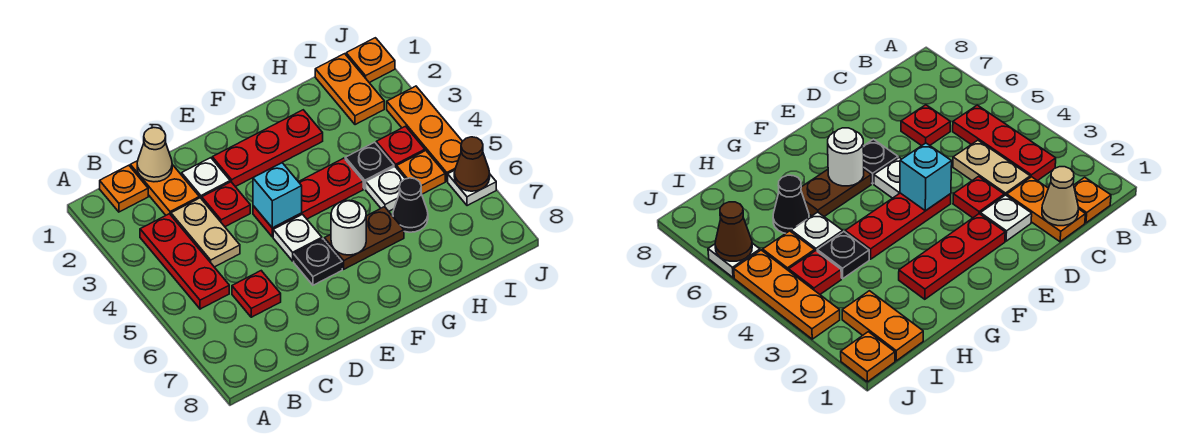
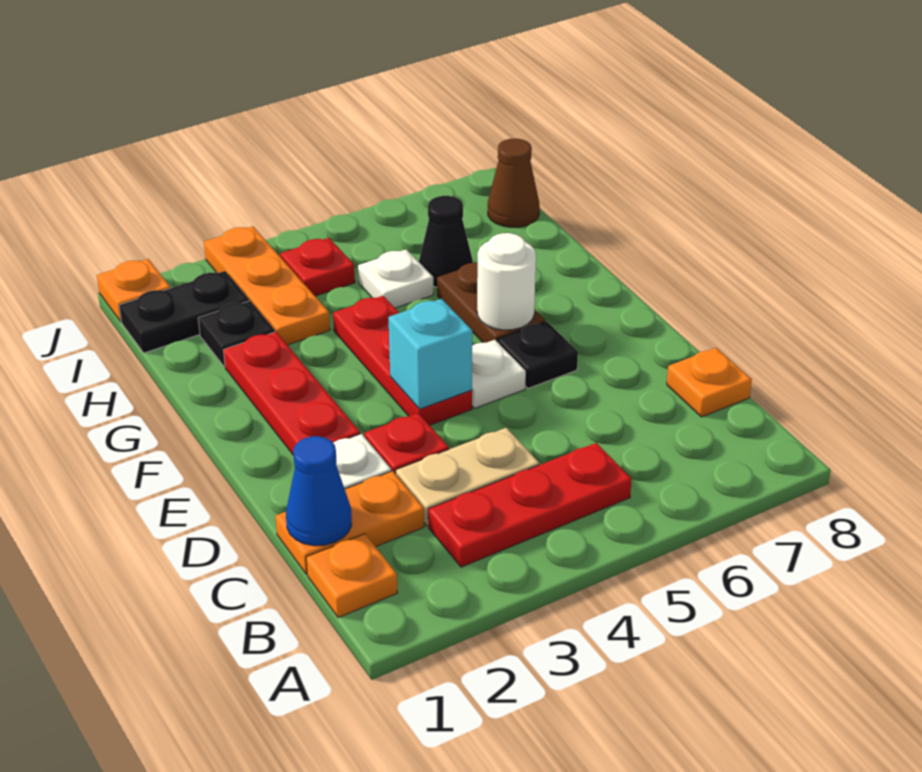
tan cone C1 level 2 -> blue cone C1 level 2
red plate C6 level 1 -> none
black plate H4 level 1 -> black plate H2 level 1
orange plate I1:I2 level 1 -> black plate I1:I2 level 1
orange plate I5 level 1 -> orange plate C8 level 1
orange plate J3:J5 level 1 -> orange plate H3:J3 level 1
white plate J6 level 1 -> none
brown cone J6 level 2 -> brown cone I8 level 1

